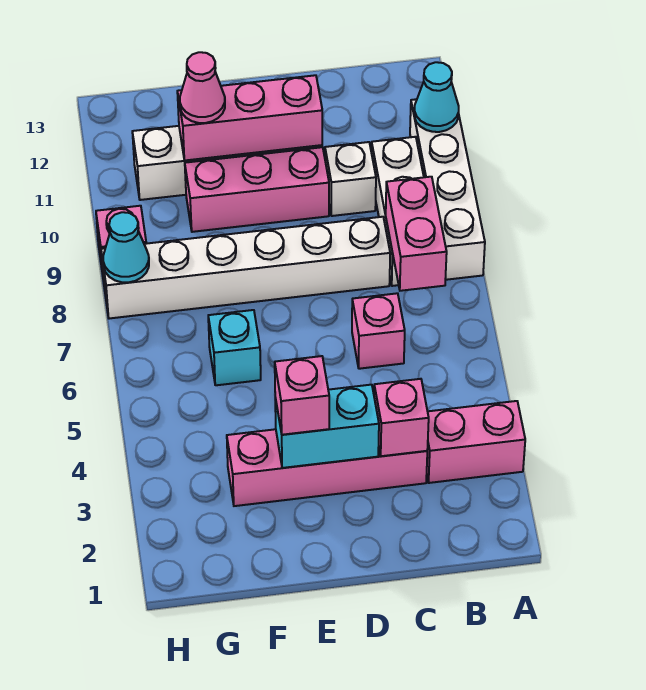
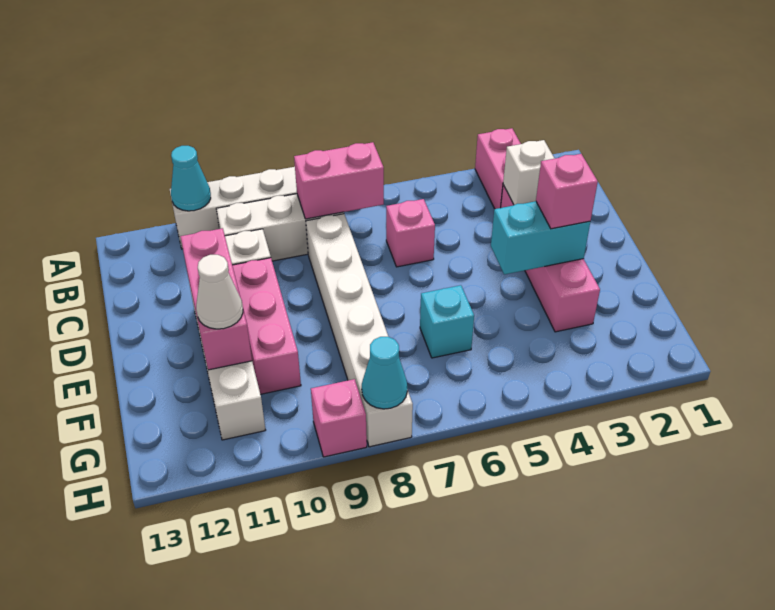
pink brick C3 level 2 -> white brick C3 level 2
cyan brick D3:E3 level 2 -> cyan brick E3:E4 level 2
pink cone F11 level 3 -> white cone F11 level 3

